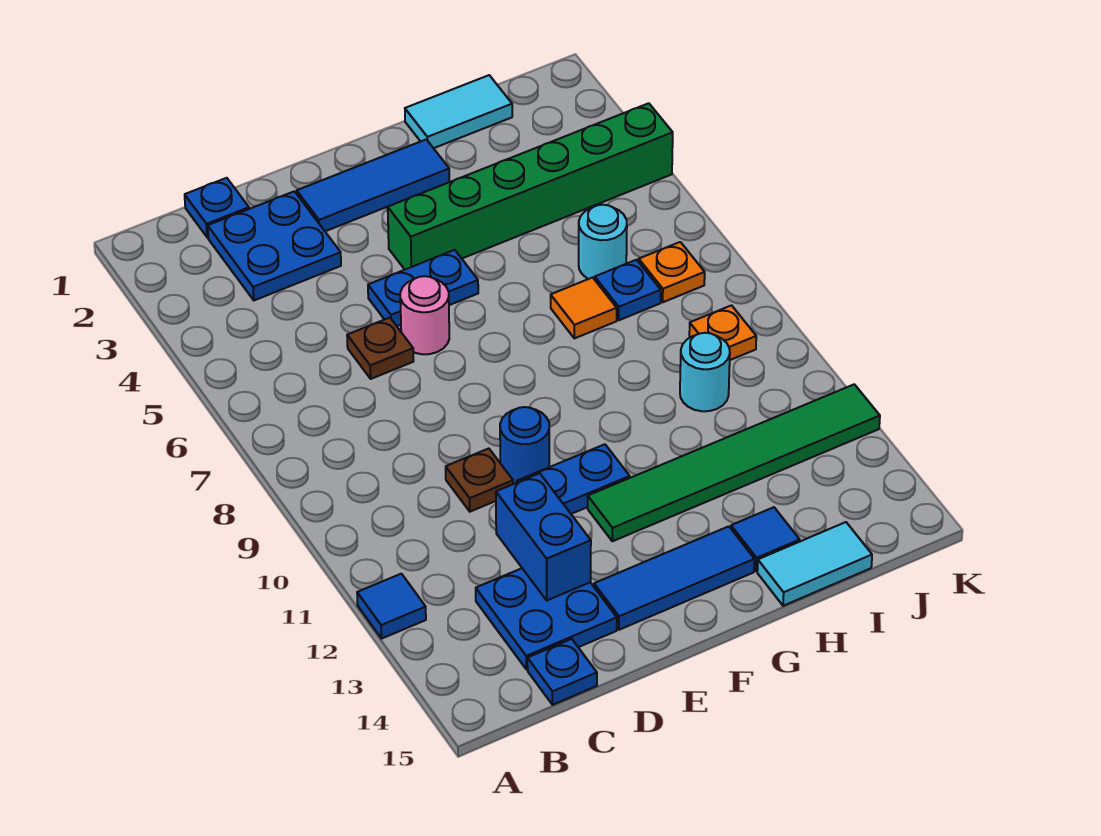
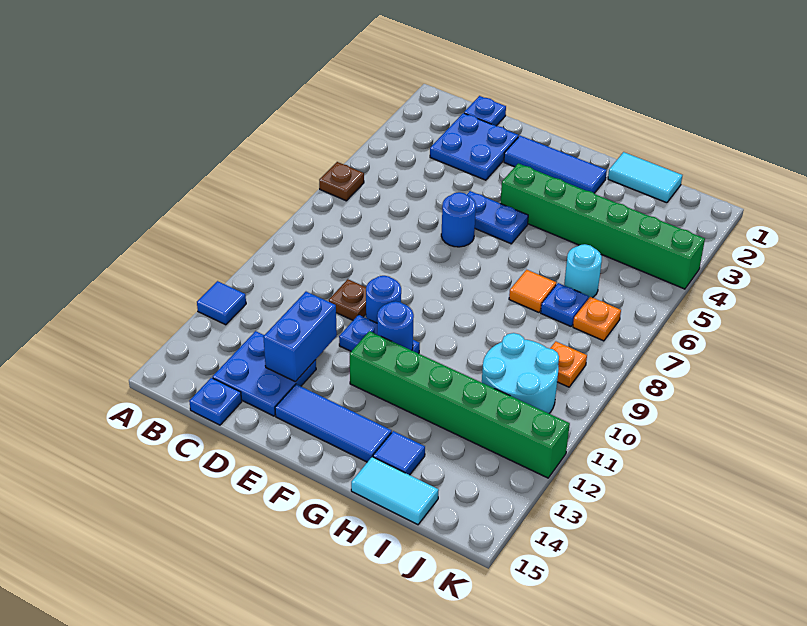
brown plate D6 level 1 -> brown plate A6 level 1
pink round brick E6 level 1 -> blue round brick E6 level 1
none -> blue round brick F11 level 2
green tile F12:K12 level 1 -> green brick F12:K12 level 1
cyan round brick I10 level 1 -> cyan round brick I10:J11 level 1

